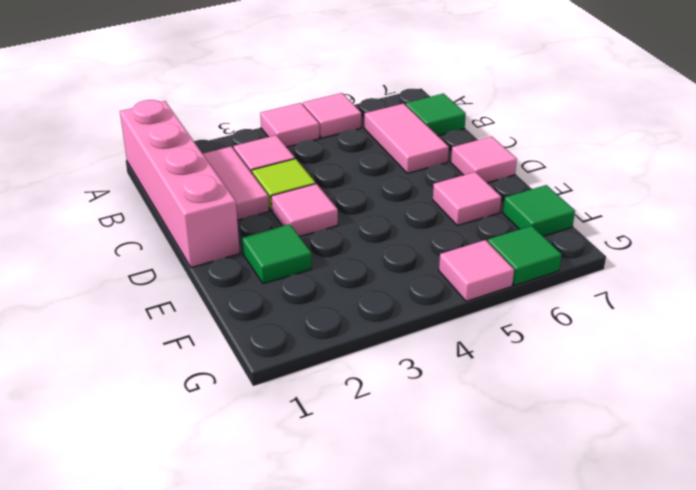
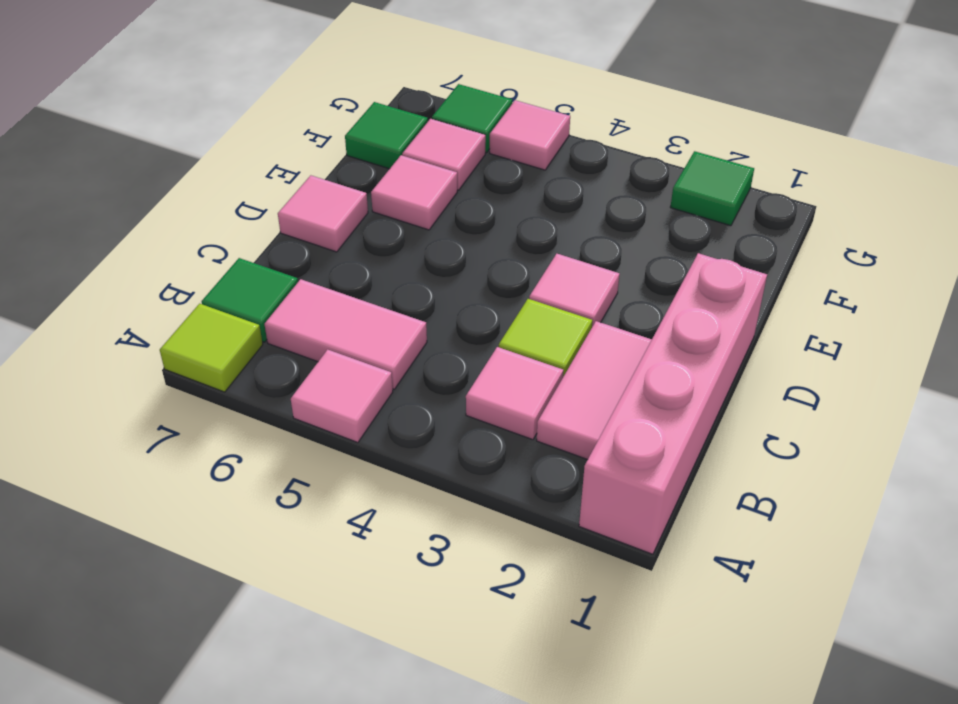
pink tile A4 level 1 -> pink tile F6 level 1
none -> lime tile A7 level 1
pink tile B6:C6 level 1 -> pink tile B5:B6 level 1
green tile E2 level 1 -> green tile G2 level 1

